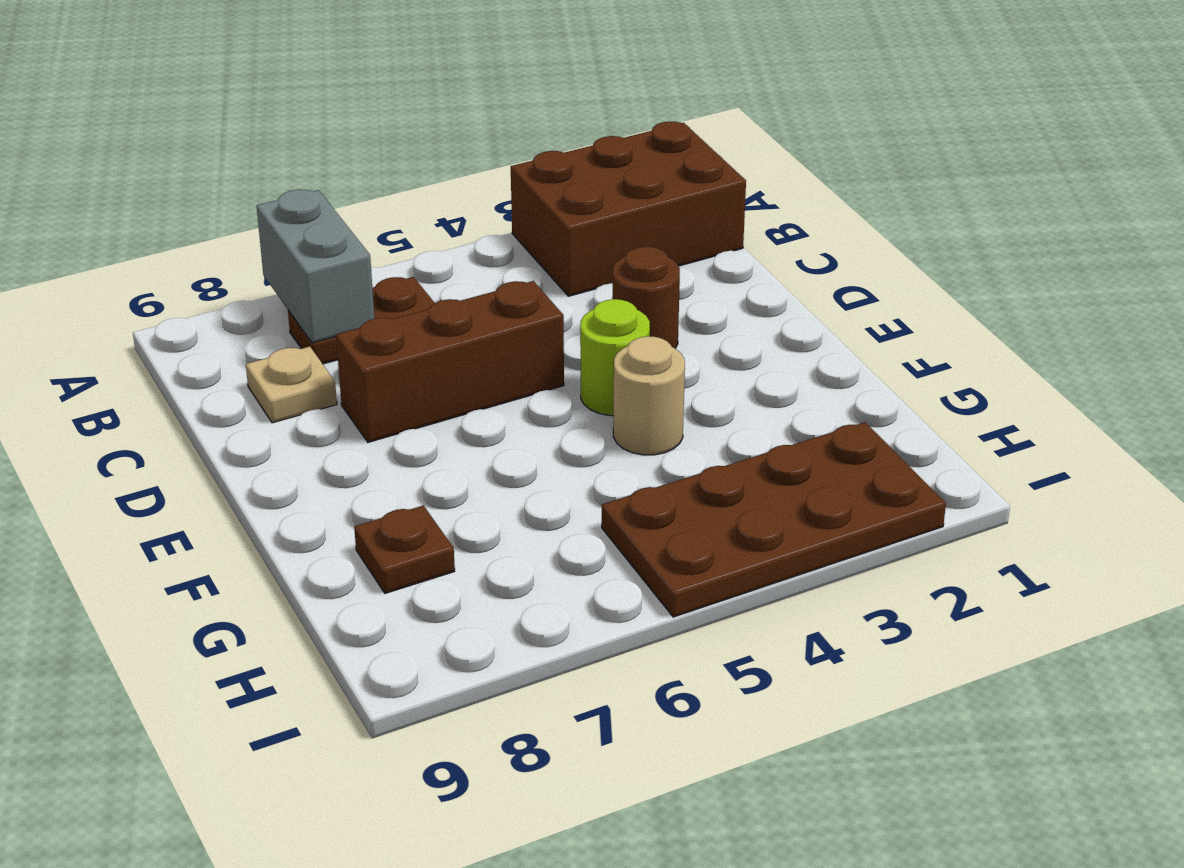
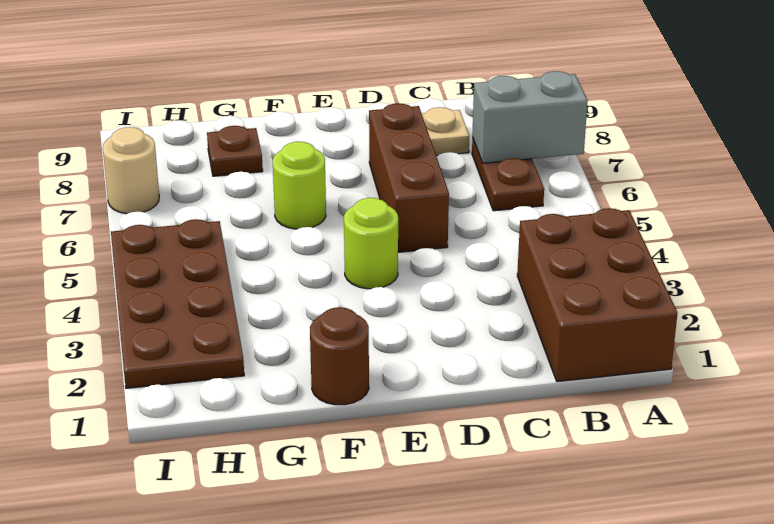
brown round brick D3 level 1 -> brown round brick F1 level 1
tan round brick F4 level 1 -> tan round brick I7 level 1
none -> lime round brick F6 level 1

